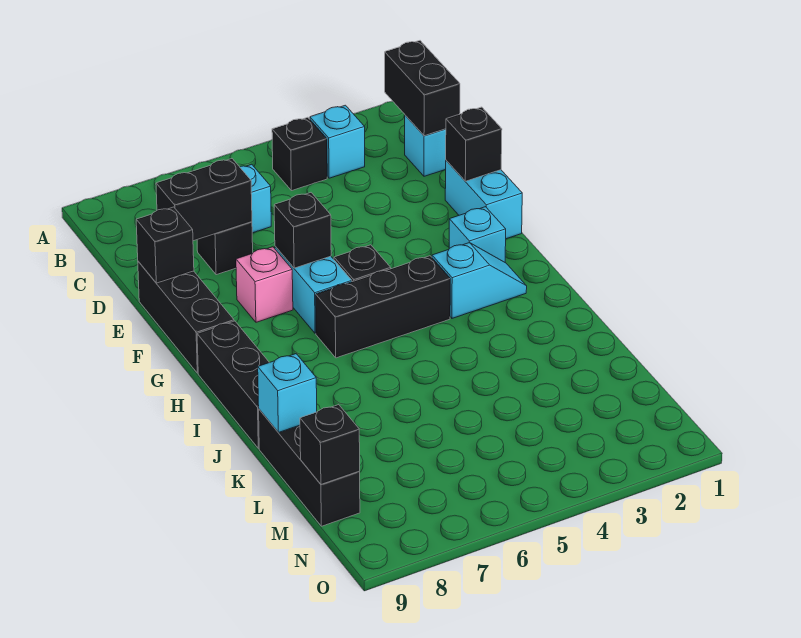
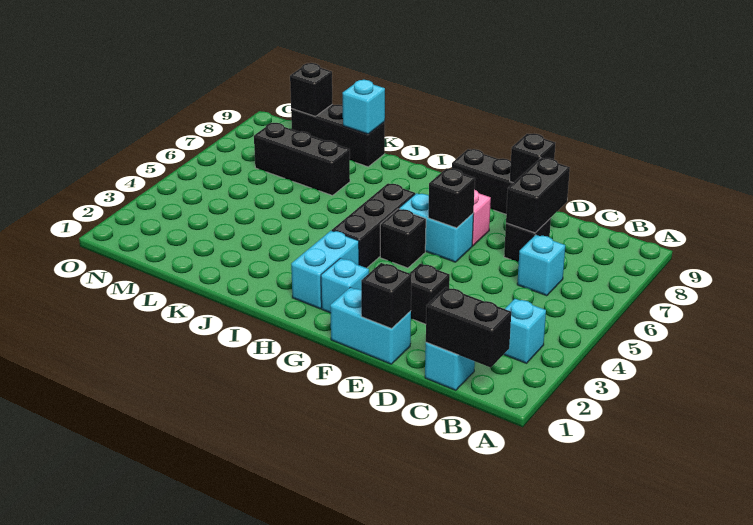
black brick B4 level 1 -> black brick E3 level 1
cyan slope H2:H3 level 1 top 3 -> cyan brick H2:H3 level 1
black brick H9:J9 level 1 -> black brick K7:M7 level 1

